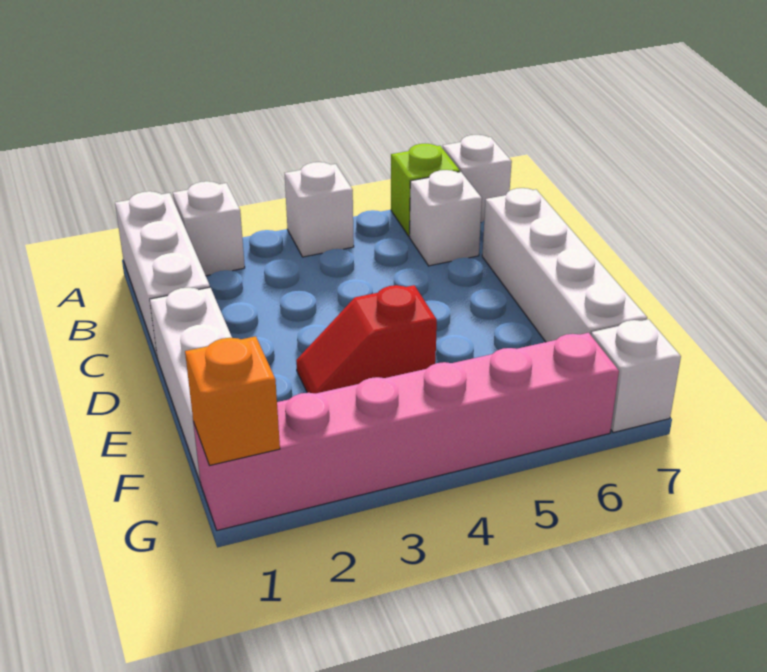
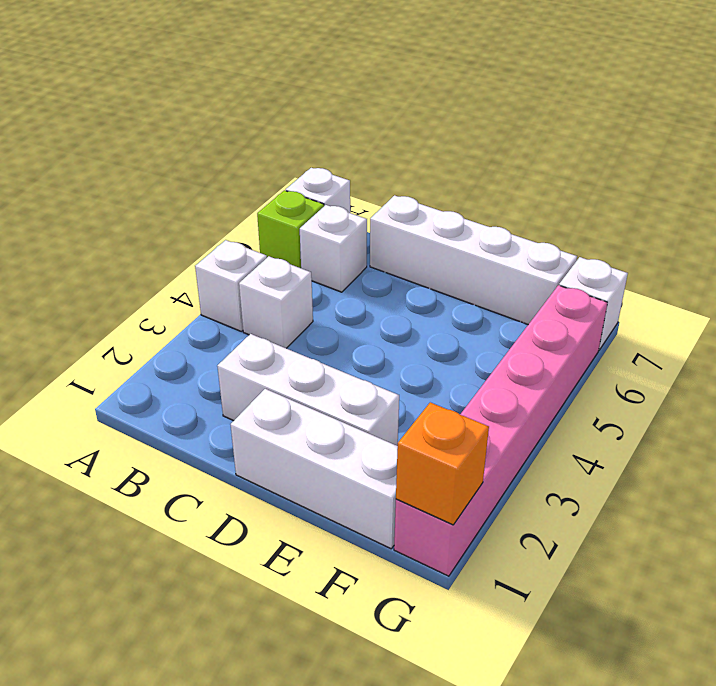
white brick A1:C1 level 1 -> white brick C2:E2 level 1
white brick A2 level 1 -> white brick B4 level 1
red slope E3:E4 level 1 top 4 -> none

